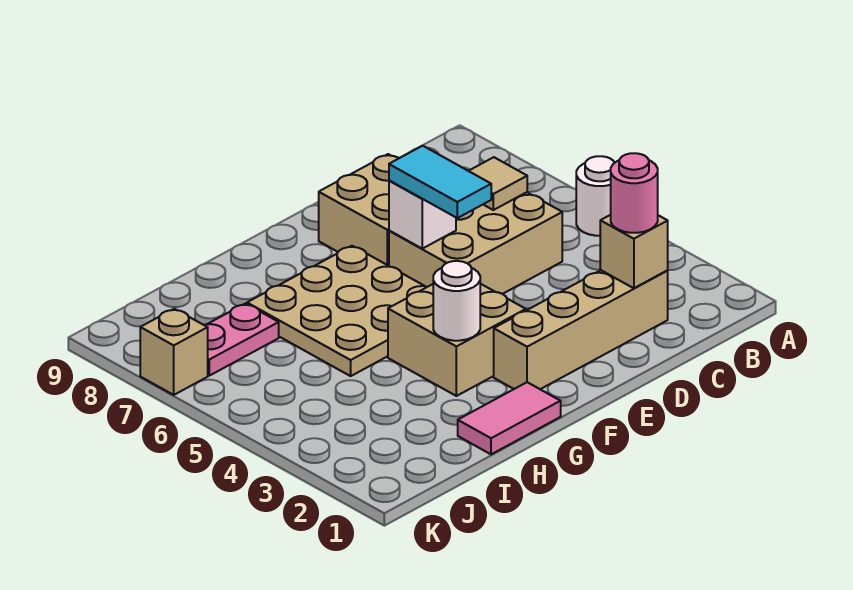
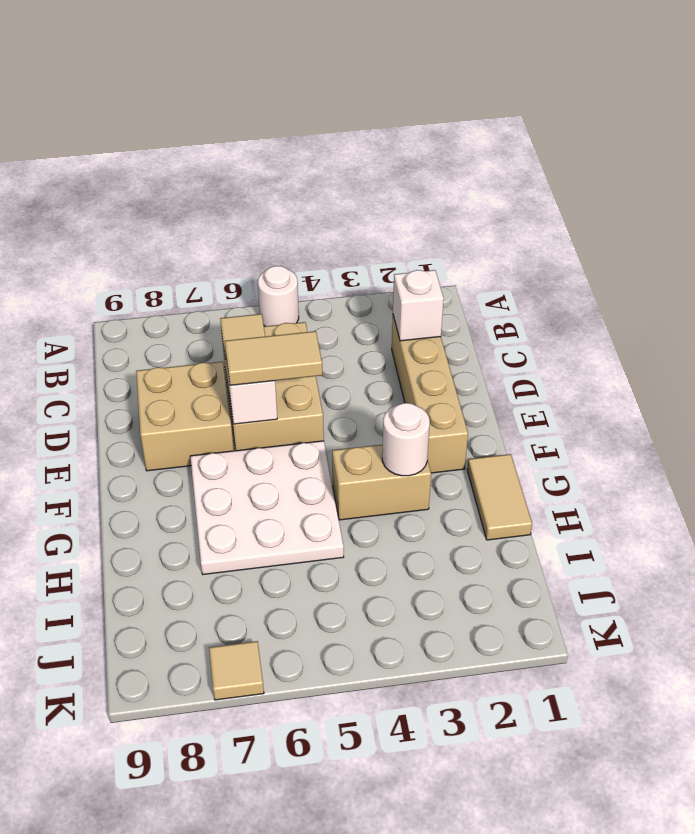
tan brick C2 level 2 -> white brick C2 level 2
pink round brick C2 level 3 -> none
cyan tile E5:E6 level 3 -> tan tile E5:E6 level 3
tan brick F3:G4 level 1 -> tan brick G3:G4 level 1
tan plate F5:H7 level 1 -> white plate F5:H7 level 1
pink tile G1:H1 level 1 -> tan tile G1:H1 level 1
pink plate I7:J7 level 1 -> none
tan brick K7 level 1 -> tan tile K7 level 1

